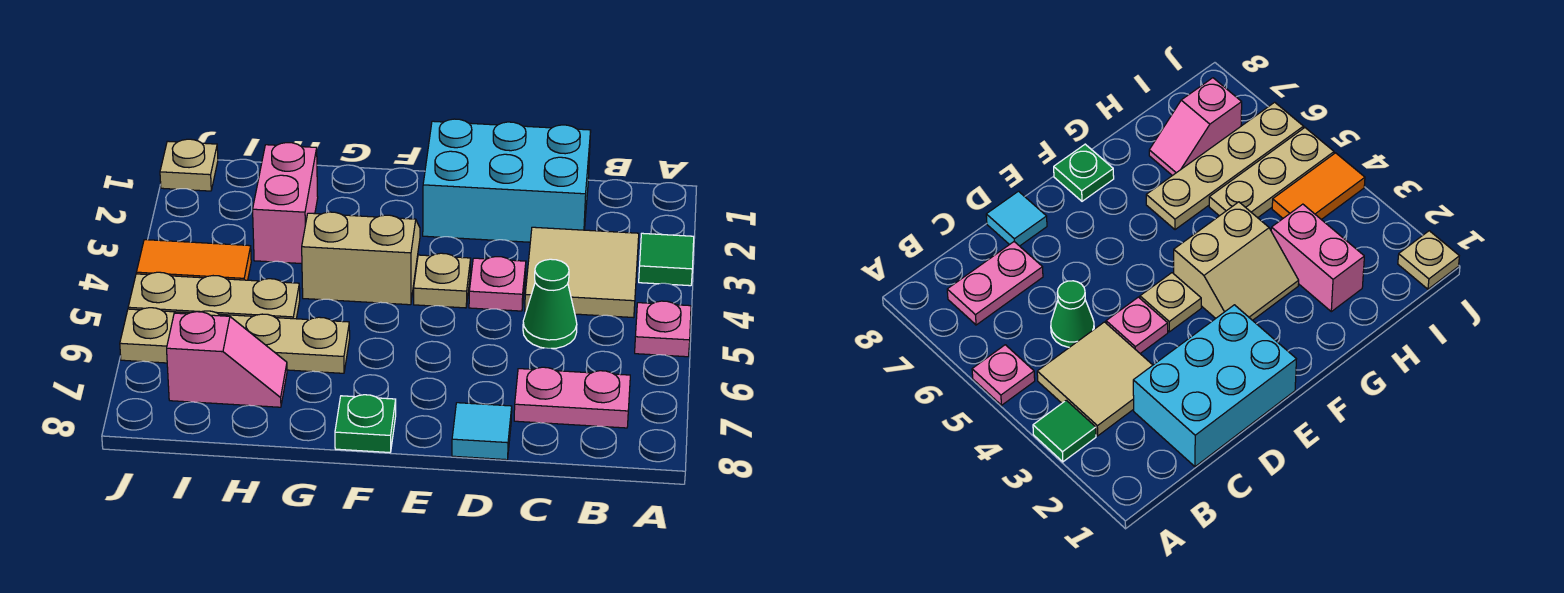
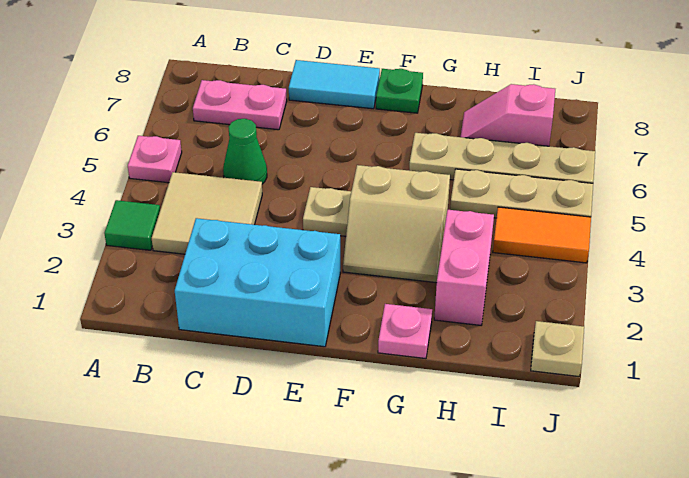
pink plate D4 level 1 -> pink plate G1 level 1
cyan tile D8 level 1 -> cyan tile D8:E8 level 1

